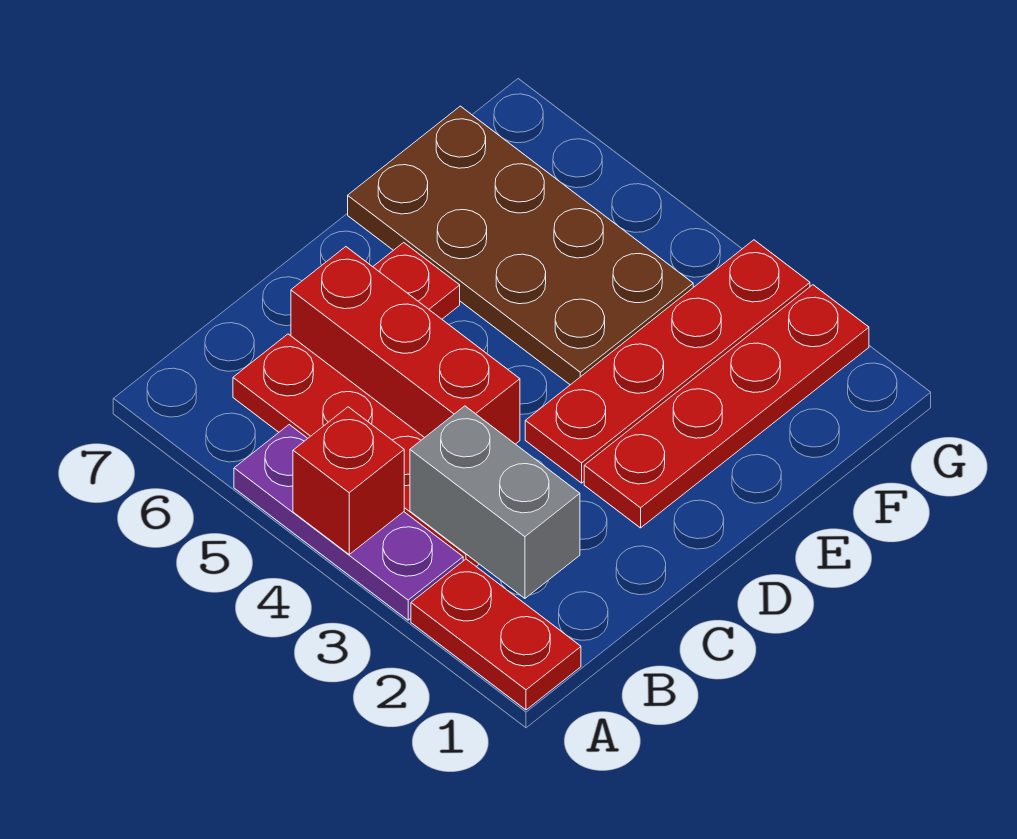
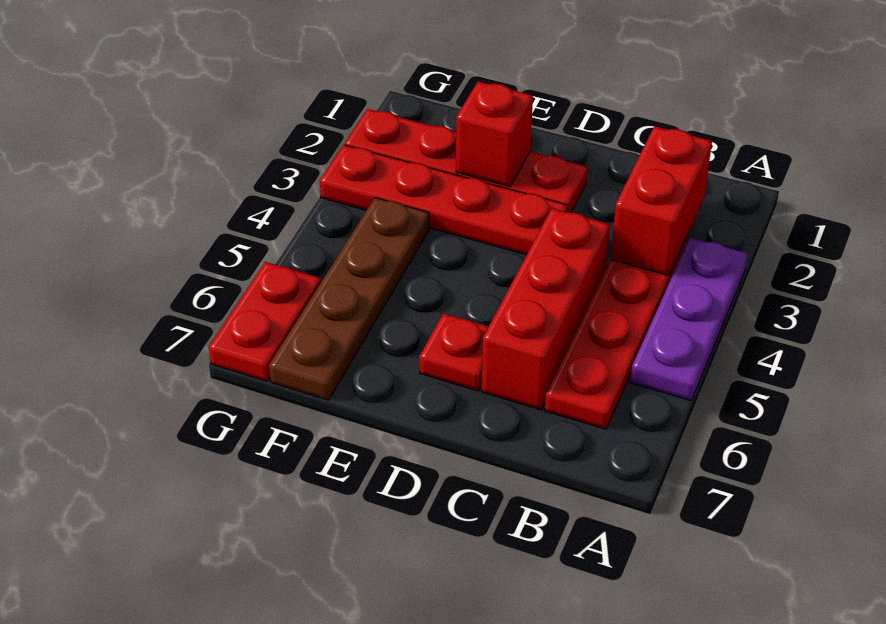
red plate A1:A2 level 1 -> red plate G6:G7 level 1
red brick A4 level 2 -> red brick E2 level 2
grey brick B2:B3 level 2 -> red brick B2:B3 level 2
brown plate E4:F7 level 1 -> brown plate F4:F7 level 1

